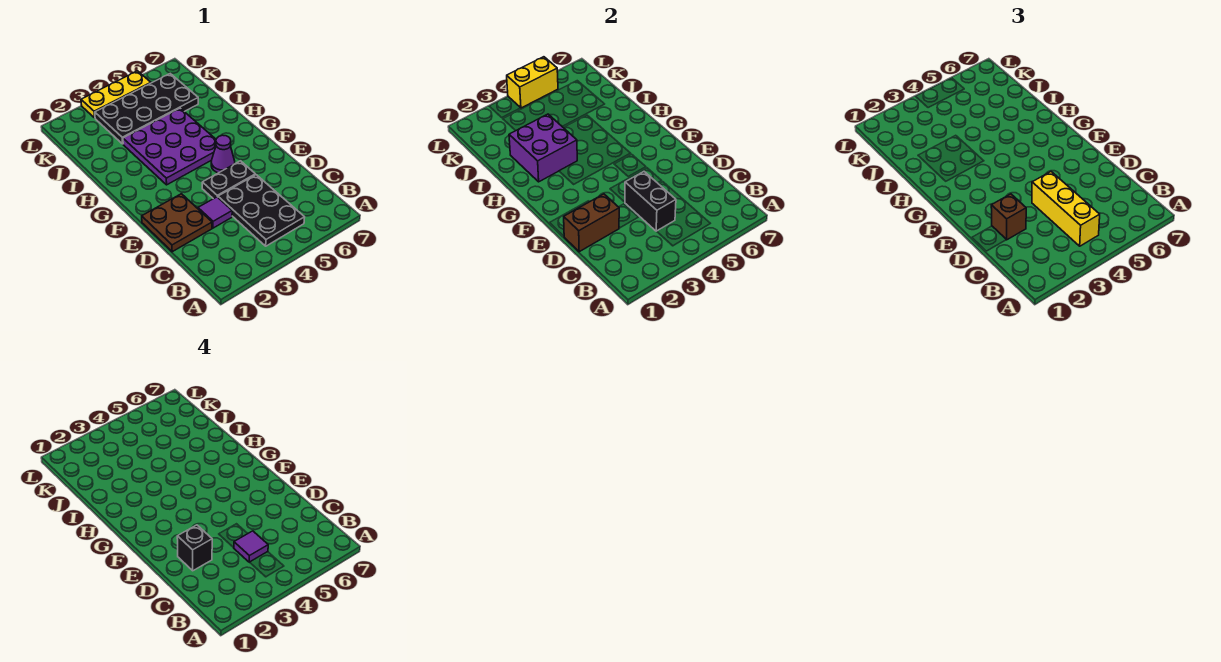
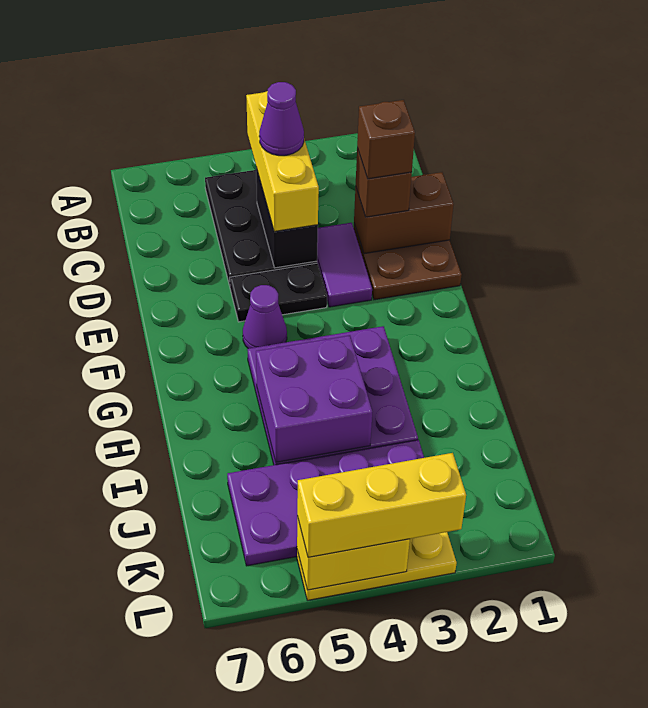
purple tile C4 level 4 -> purple cone C4 level 4
black brick D2 level 4 -> brown brick D2 level 4
purple tile D3 level 1 -> purple tile D3:E3 level 1
purple brick H2:I3 level 2 -> purple brick H4:I5 level 2
black plate J3:K6 level 1 -> purple plate J3:K6 level 1
none -> yellow brick L3:L5 level 3

